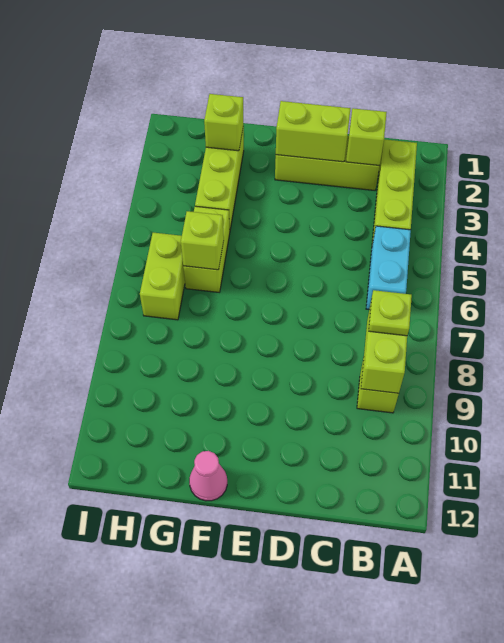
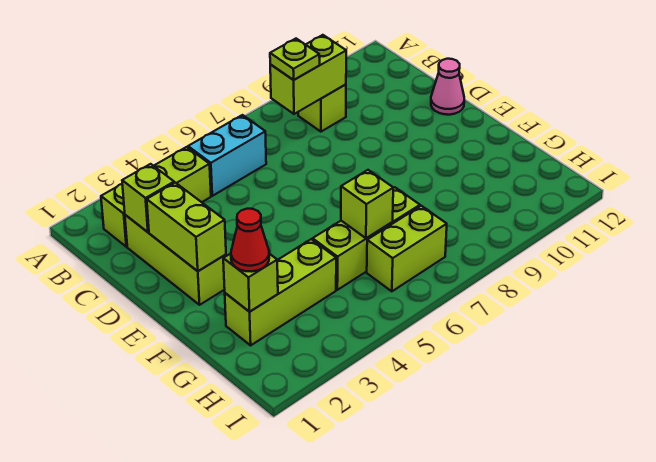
pink cone F12 level 1 -> pink cone D12 level 1
none -> red cone G2 level 3
lime brick G5:G6 level 1 -> lime brick G5:G7 level 1

